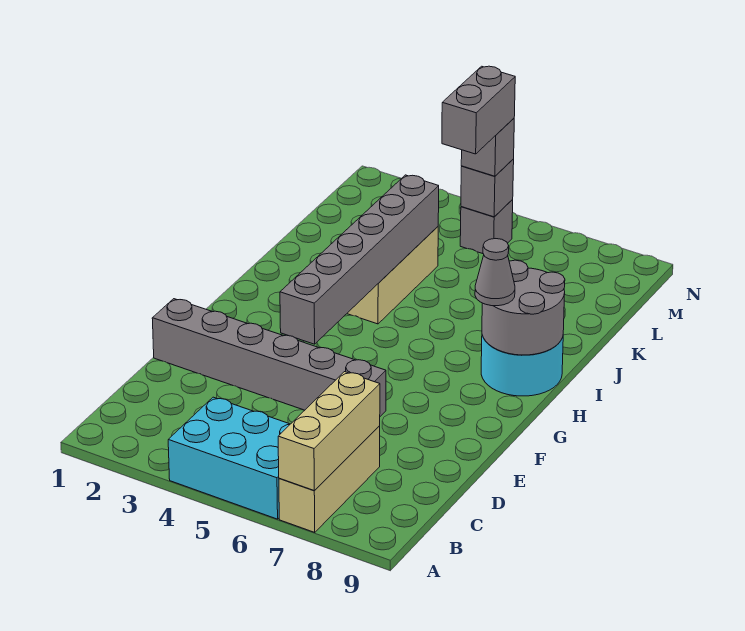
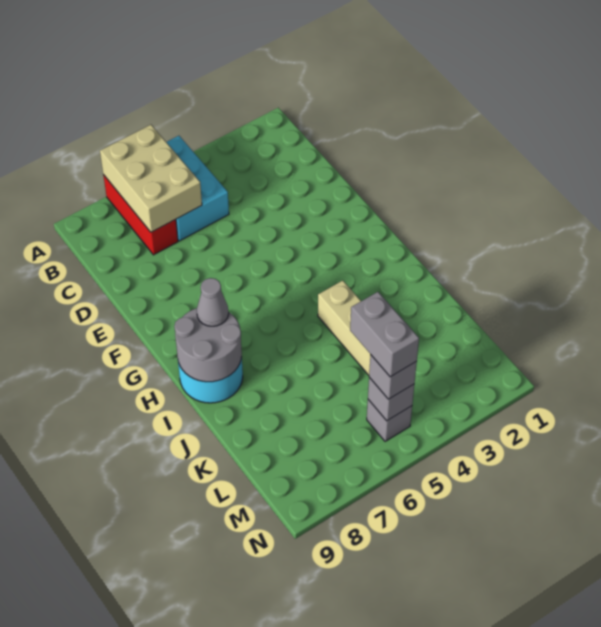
cyan brick A4:B6 level 1 -> cyan brick A5:C6 level 1
tan brick A7:C7 level 1 -> red brick A7:C7 level 1
tan brick A7:C7 level 2 -> tan brick A6:C7 level 2
grey brick E1:E6 level 1 -> none
grey brick F4:K4 level 2 -> none

